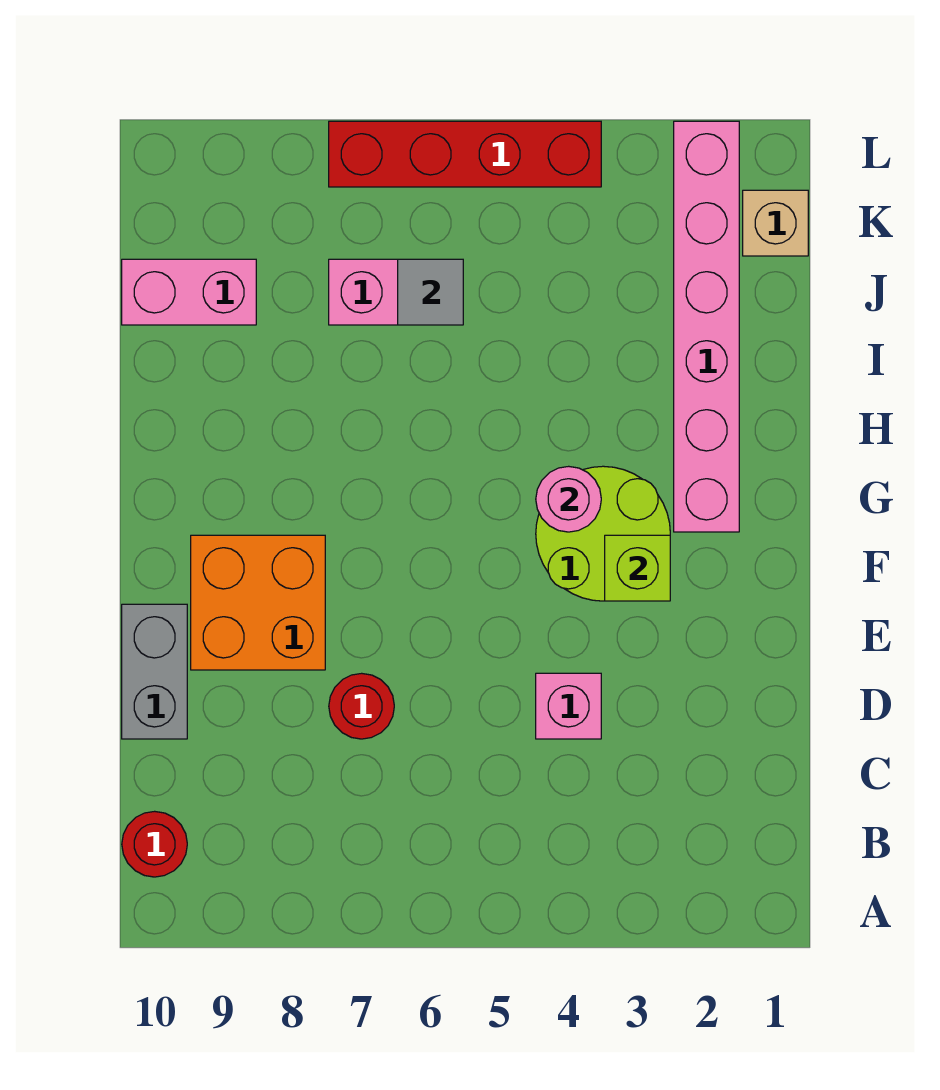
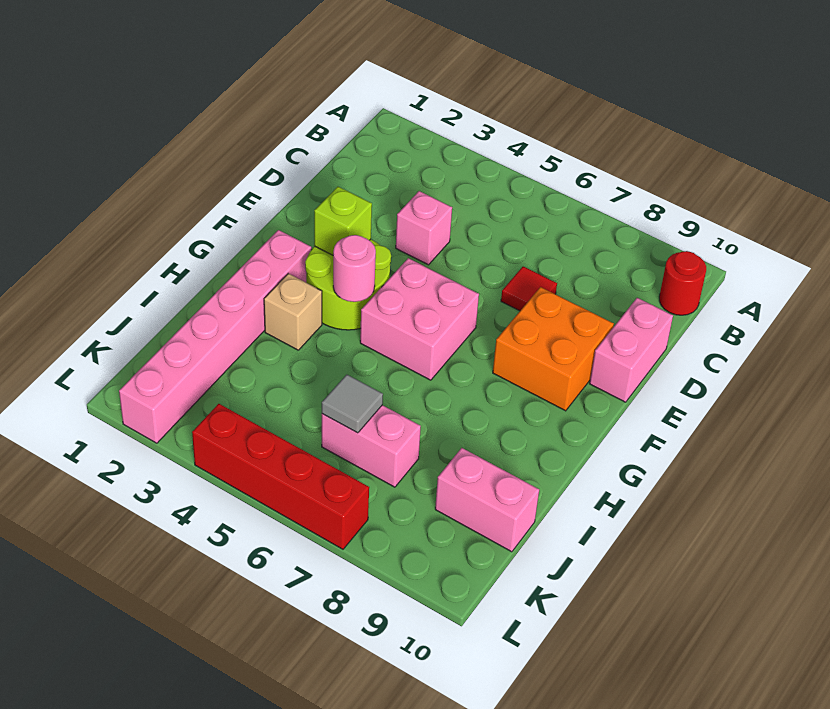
red round brick D7 level 1 -> red tile D7 level 1
grey brick D10:E10 level 1 -> pink brick D10:E10 level 1
none -> pink brick F5:G6 level 1
tan brick K1 level 1 -> tan brick H3 level 1

